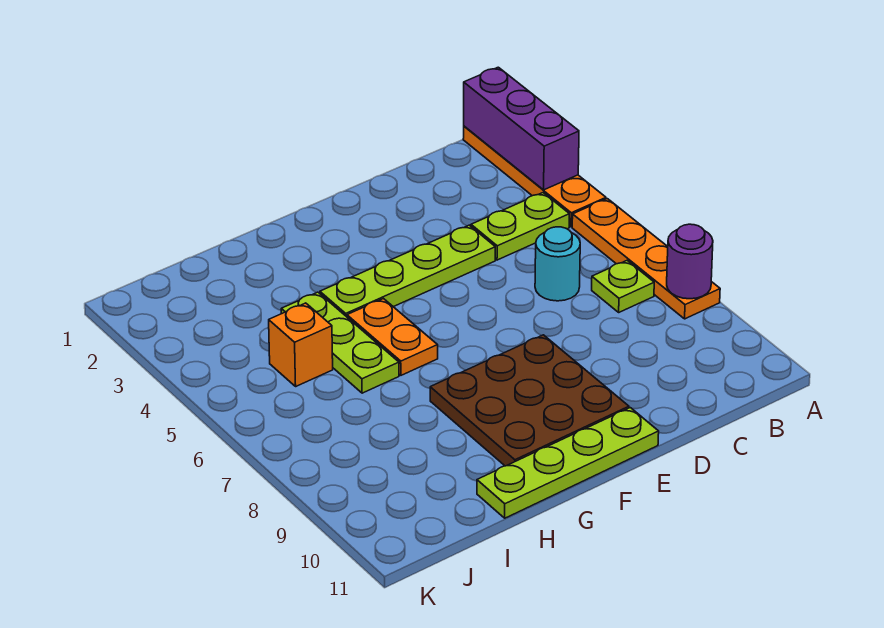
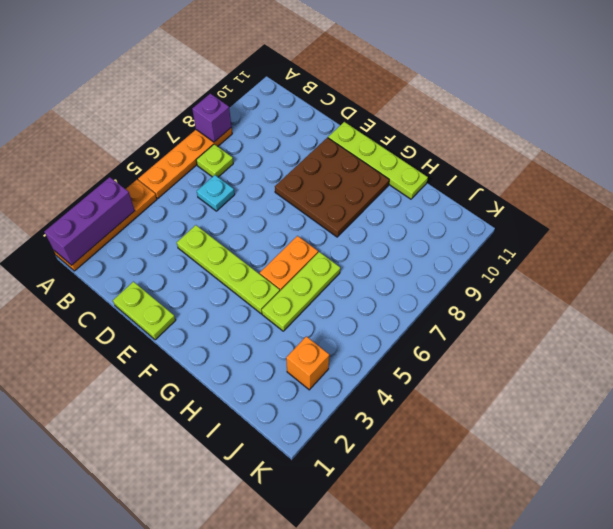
purple round brick A8 level 2 -> purple brick A8 level 2
lime plate B4:C4 level 1 -> lime plate D1:E1 level 1
cyan round brick C6 level 1 -> cyan plate C6 level 1
orange brick I5 level 1 -> orange brick J3 level 1

